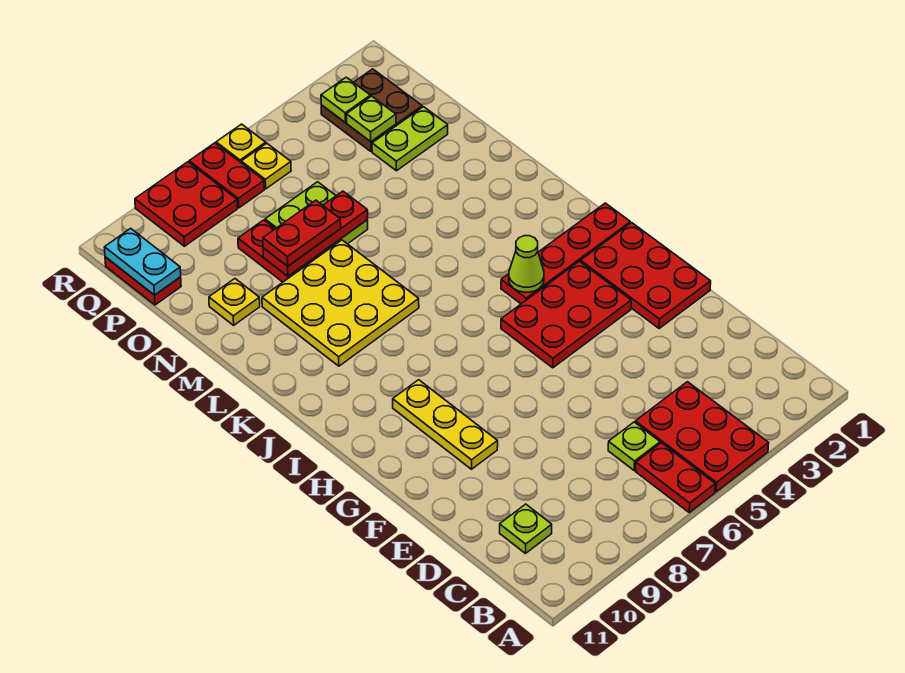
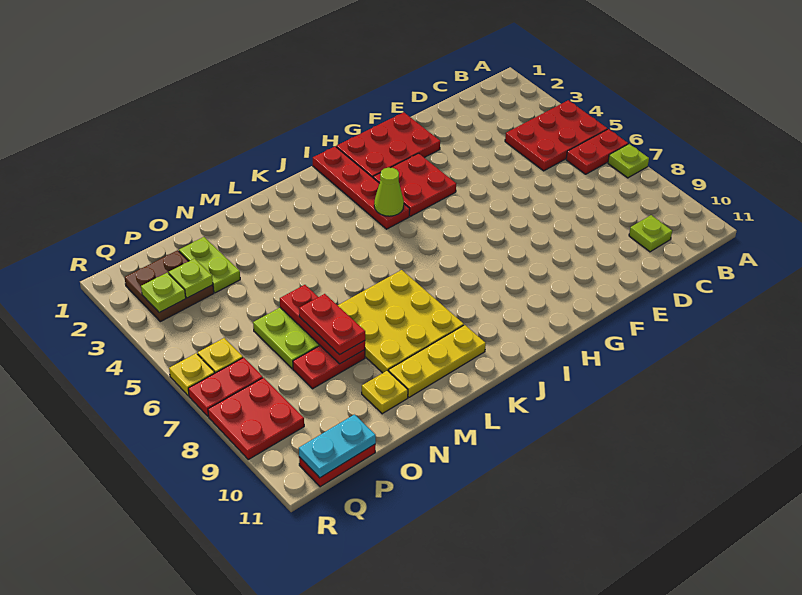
lime plate C6 level 1 -> lime plate A7 level 1
yellow plate F9:H9 level 1 -> yellow plate K10:M10 level 1
red plate G3:H5 level 1 -> red plate G3:H4 level 1

